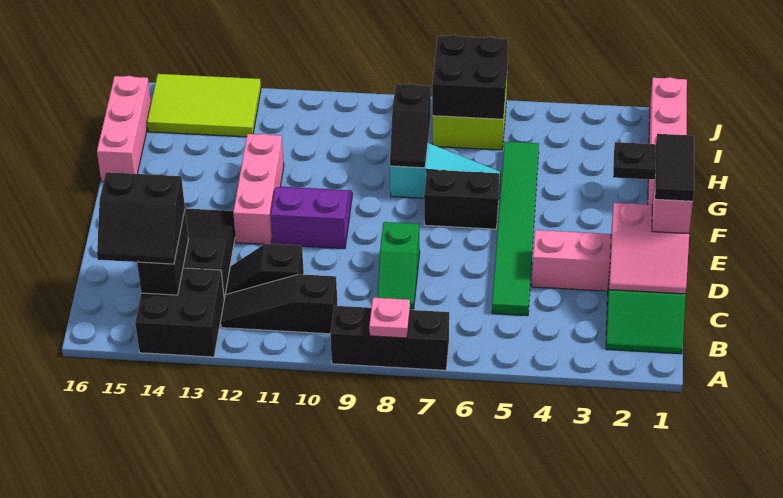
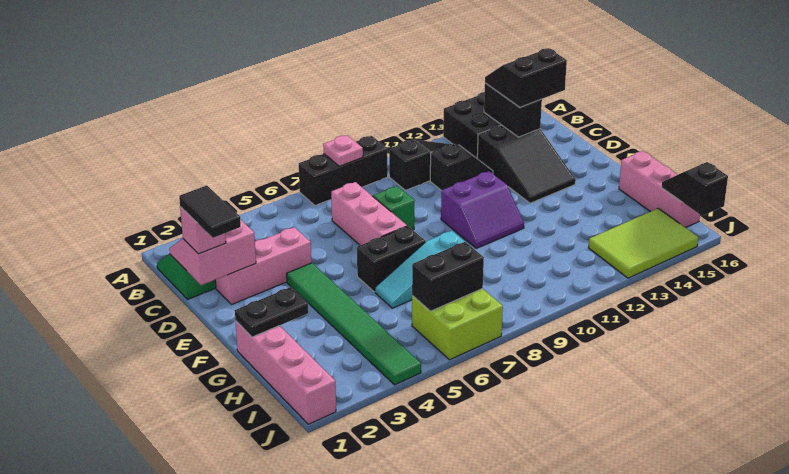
green tile C5:H5 level 1 -> green tile E4:J4 level 1
pink brick E12:G12 level 1 -> pink brick C7:E7 level 1
black slope G8:H8 level 2 top H -> black slope I16:J16 level 2 top J
black brick I6:J7 level 2 -> black brick I6:I7 level 2

